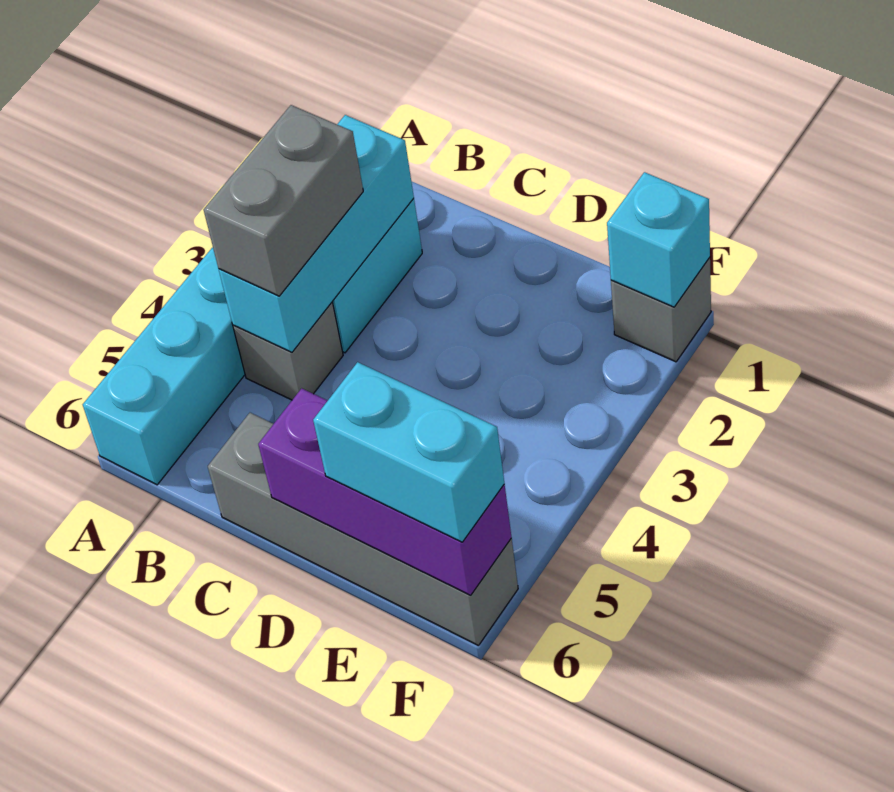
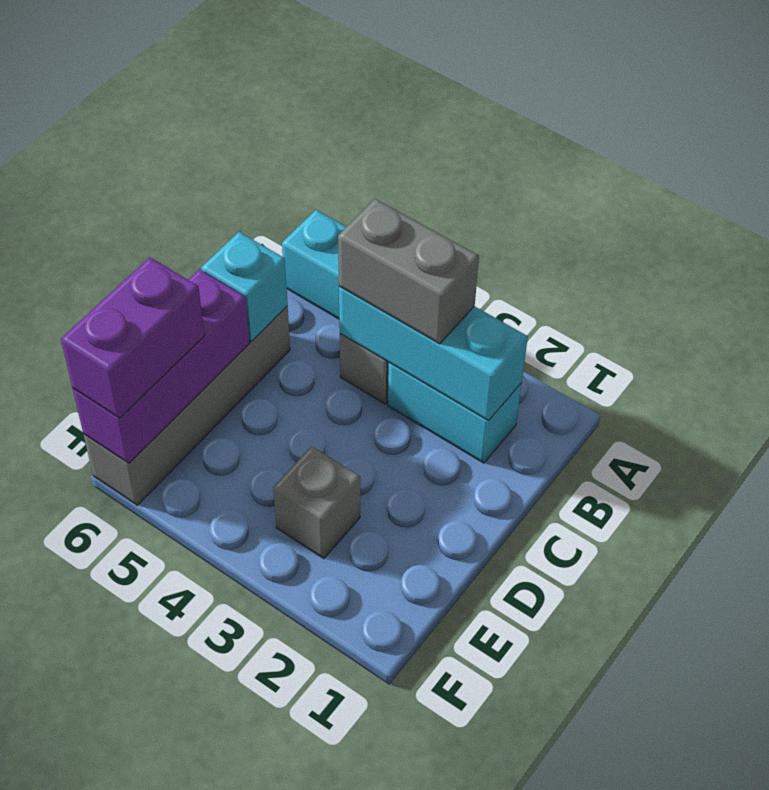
cyan brick E6:F6 level 3 -> purple brick E6:F6 level 3
grey brick F1 level 1 -> grey brick E3 level 1
cyan brick F1 level 2 -> cyan brick C6 level 2

